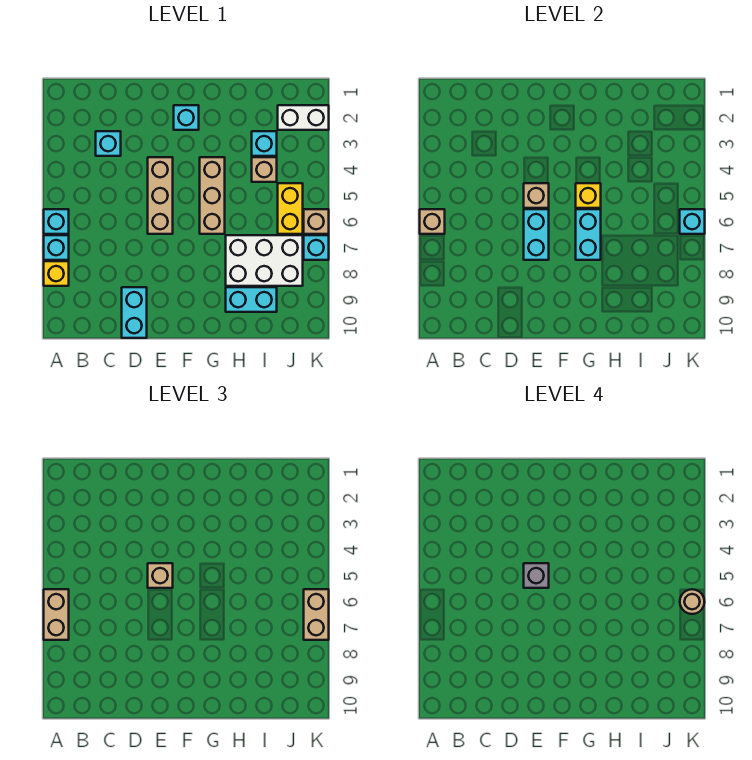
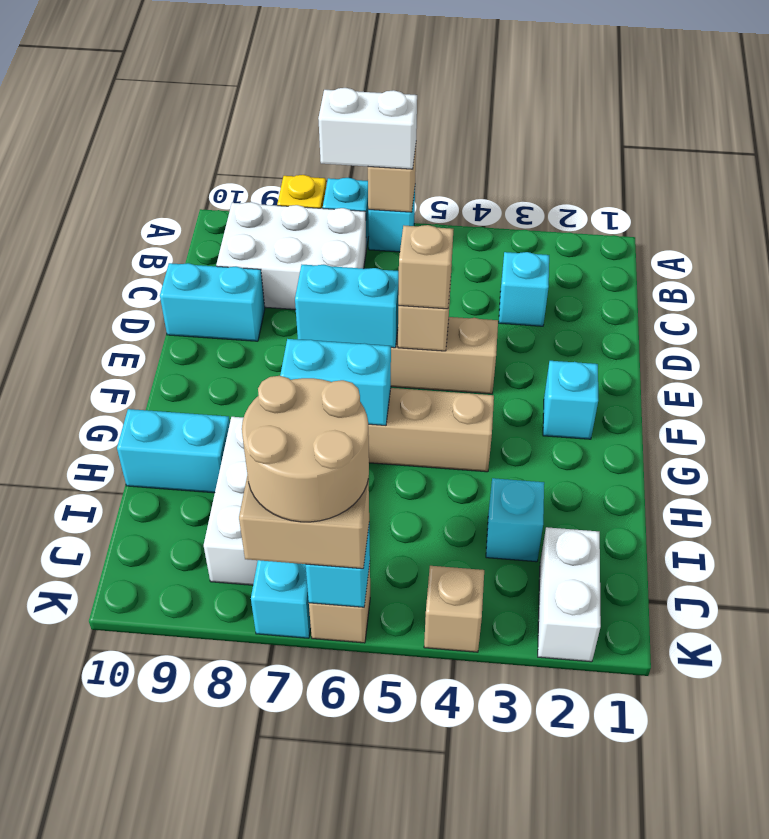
tan brick A6:A7 level 3 -> white brick A6:A7 level 3
none -> white brick B7:C9 level 1
grey brick E5 level 4 -> none
yellow brick G5 level 2 -> none
cyan brick H9:I9 level 1 -> cyan brick H9:H10 level 1
tan brick I4 level 1 -> tan brick K4 level 1
yellow brick J5:J6 level 1 -> none
tan round brick K6 level 4 -> tan round brick J6:K7 level 4

